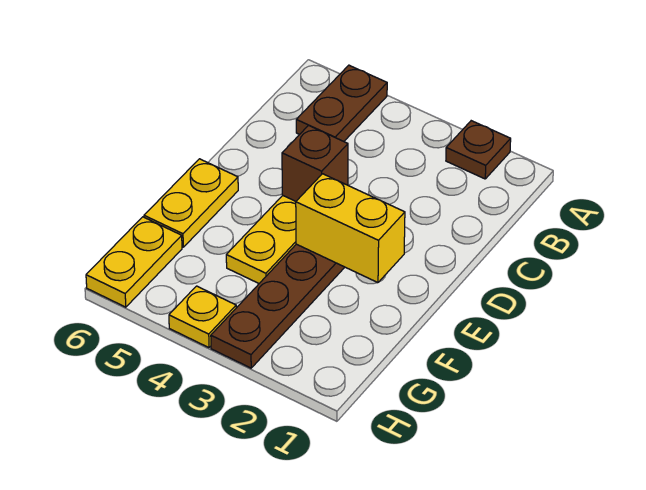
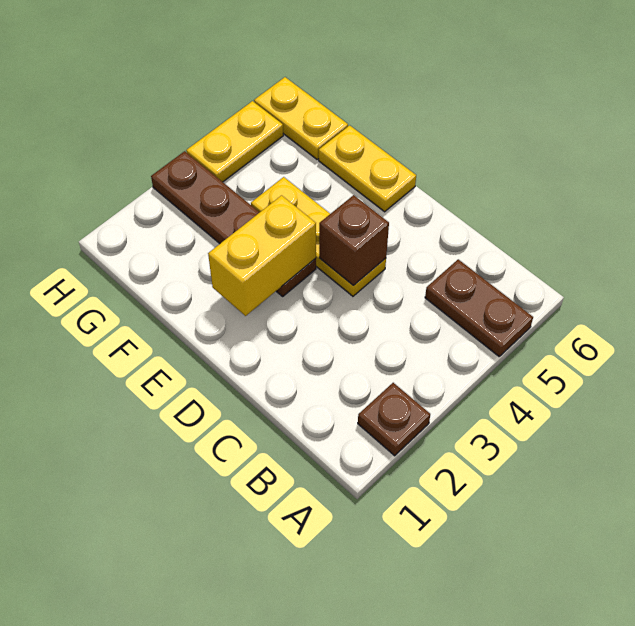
yellow plate H4 level 1 -> yellow plate H4:H5 level 1

